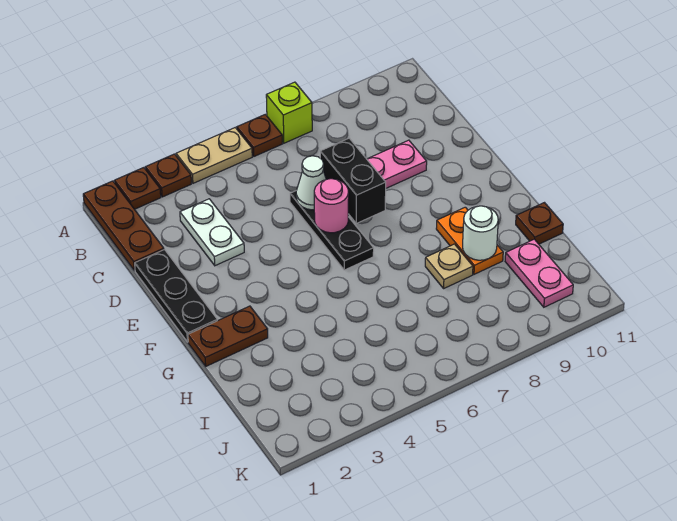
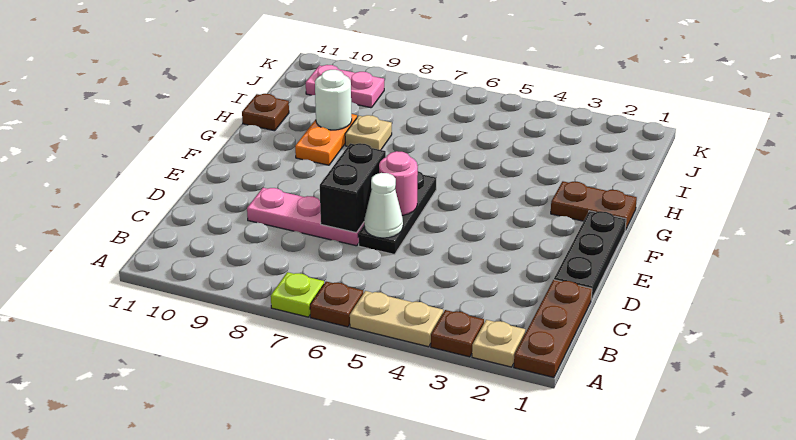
brown plate A2 level 1 -> tan plate A2 level 1
lime brick A7 level 1 -> lime plate A7 level 1
white plate C3:D3 level 1 -> none
pink plate I10:J10 level 1 -> pink plate J9:J10 level 1

